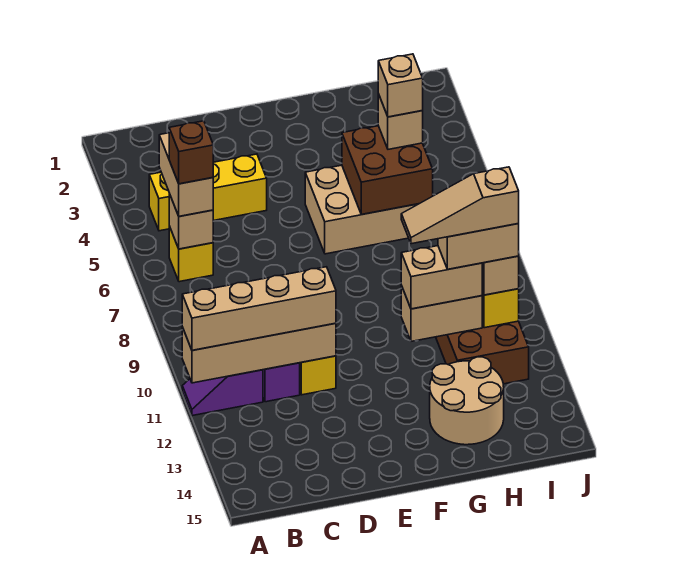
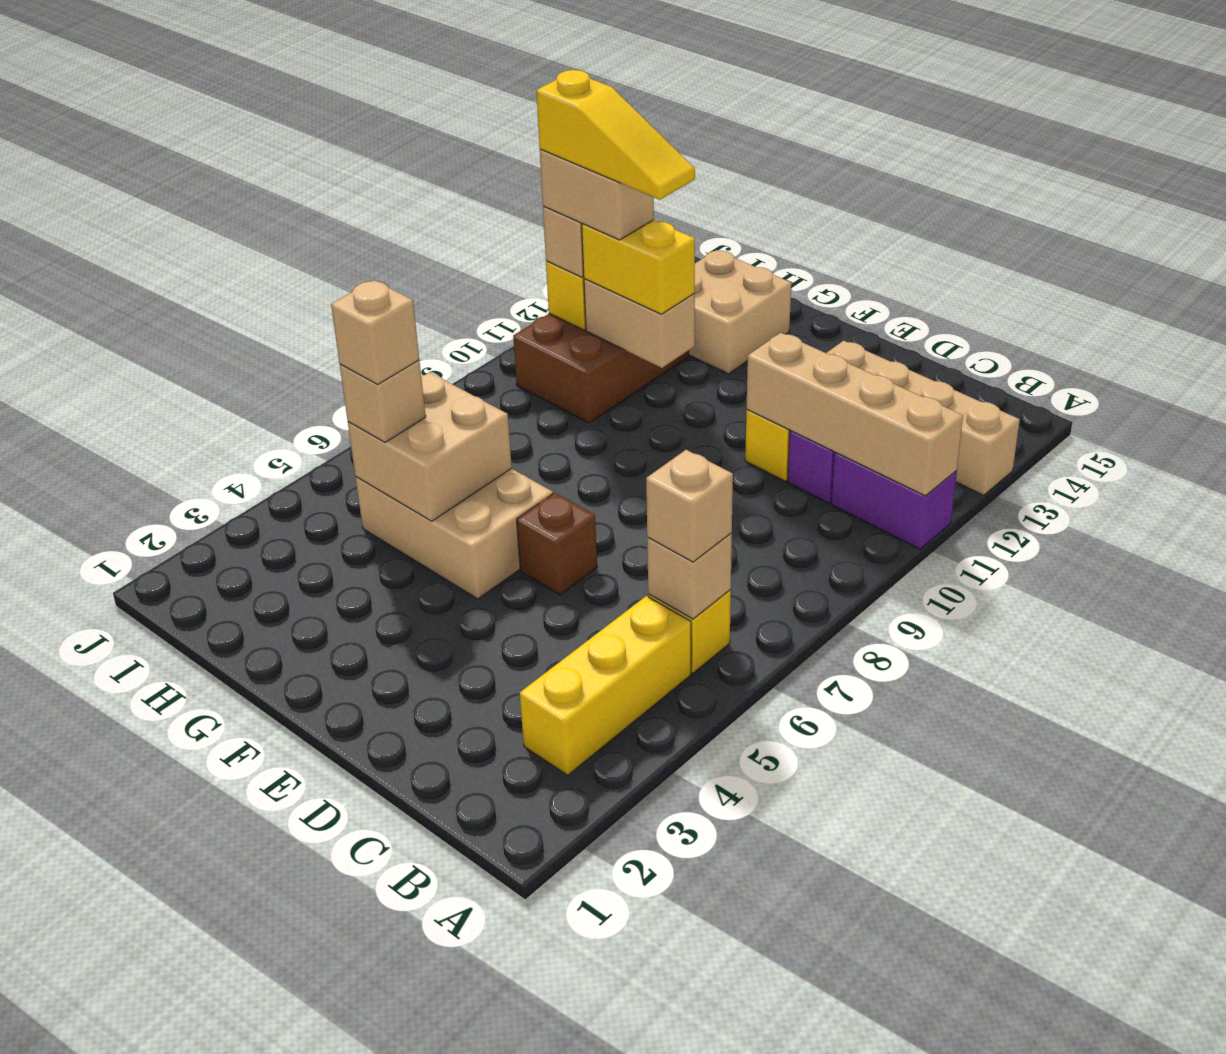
purple slope A11:B11 level 1 top B -> purple brick A11:B11 level 1
tan brick A11:D11 level 3 -> tan brick A13:D13 level 1
yellow brick B4:D4 level 1 -> yellow brick B3:B5 level 1
tan brick B5:B6 level 3 -> tan brick B6 level 3
brown brick B6 level 4 -> brown brick E6 level 1
brown brick G5:H6 level 2 -> tan brick G5:H6 level 2
tan brick G11:H11 level 3 -> yellow brick G11:H11 level 3
tan slope G11:I11 level 5 top I -> yellow slope G11:I11 level 5 top I
tan round brick G13:H14 level 1 -> tan brick G13:H14 level 1

